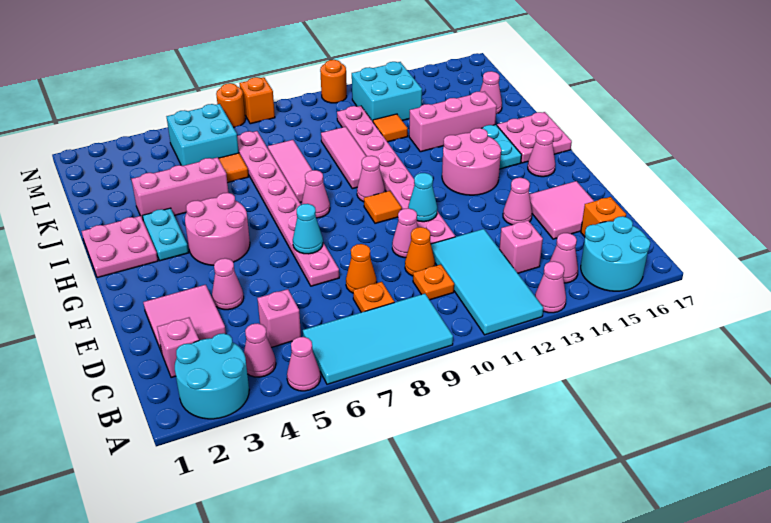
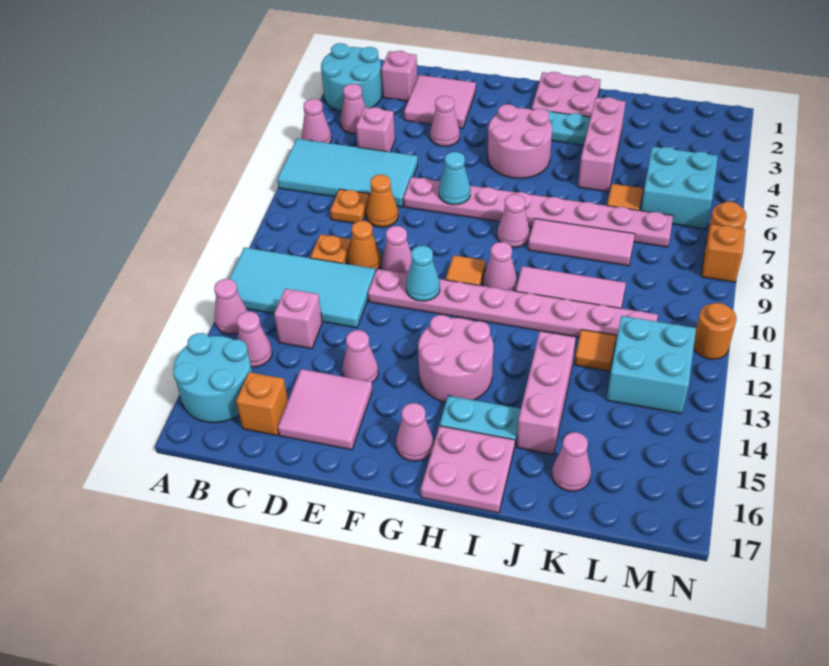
cyan tile A6:B9 level 1 -> cyan tile A6:D7 level 1

